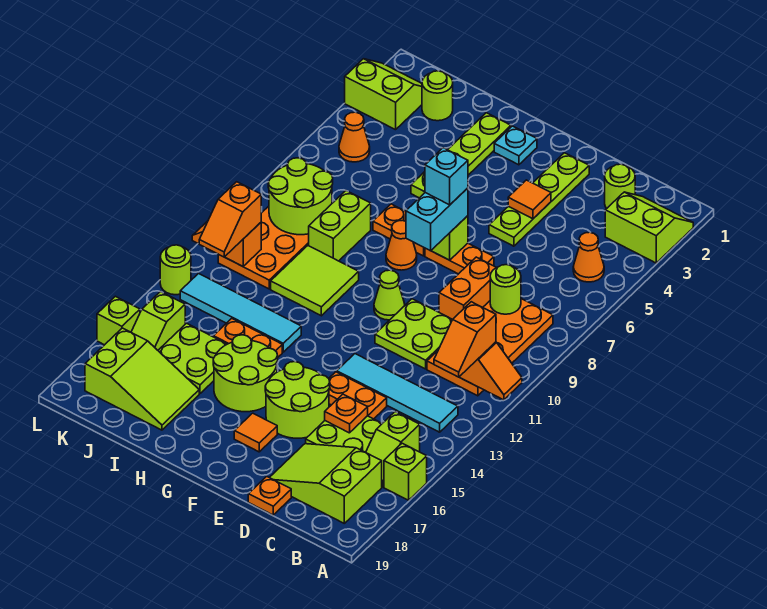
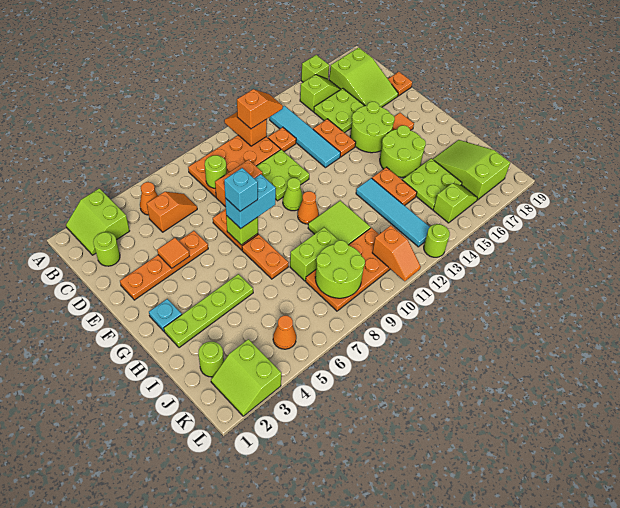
orange plate D15 level 2 -> orange plate C12 level 1
lime plate E2:E5 level 1 -> orange plate E2:E5 level 1
orange cone G8 level 1 -> orange cone G10 level 1
orange slope K11:K12 level 3 top 11 -> orange slope C5:C6 level 1 top 5
lime brick L16 level 1 -> none

